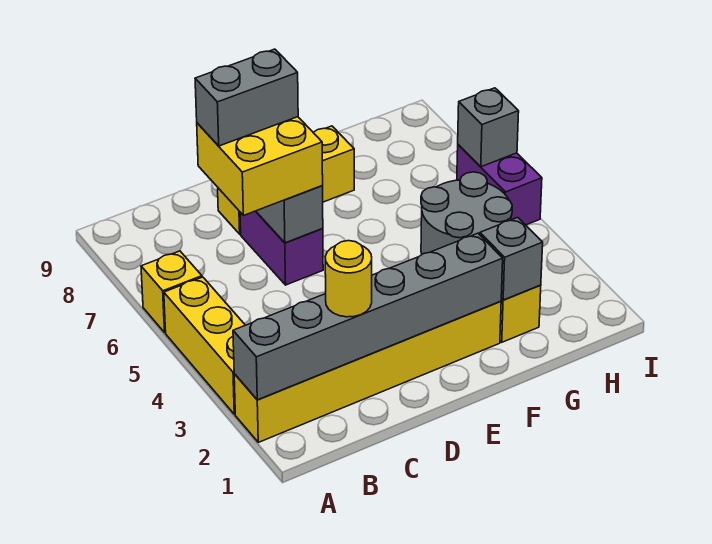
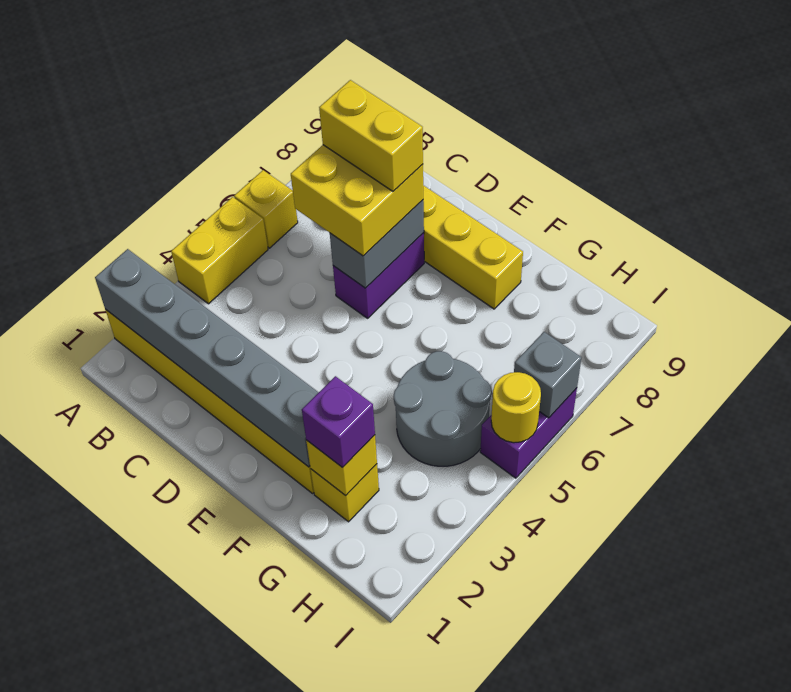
yellow brick A3:A5 level 1 -> yellow brick A4:A5 level 1
yellow round brick C2 level 3 -> yellow round brick I5 level 2
grey brick C7:D7 level 4 -> yellow brick C7:D7 level 4
grey brick G2 level 2 -> yellow brick G2 level 2
none -> purple brick G2 level 3

